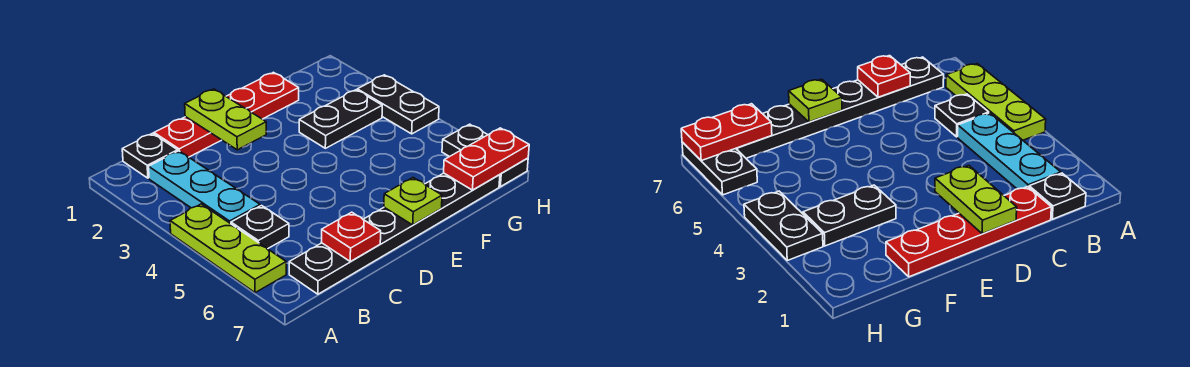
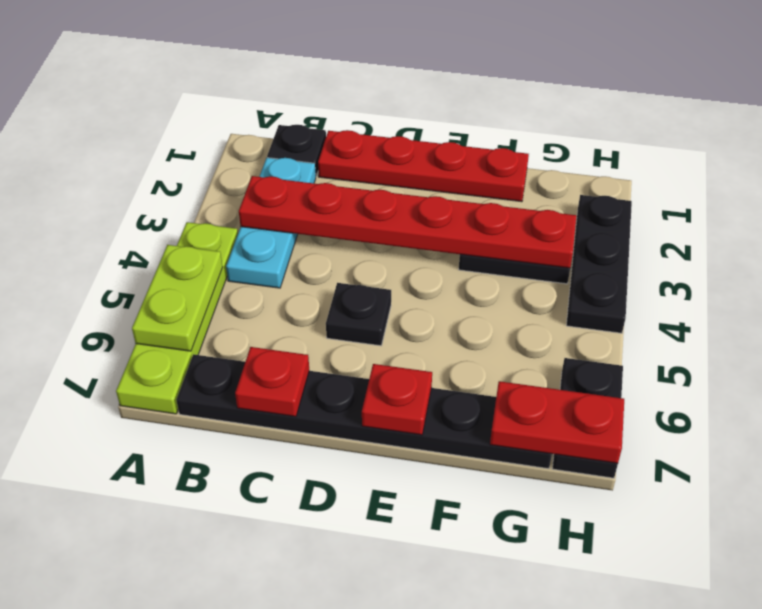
lime plate A4:A6 level 1 -> lime plate A4:A7 level 1
none -> red plate B3:G3 level 2
black plate B5 level 1 -> black plate D5 level 1
lime plate D1:D2 level 2 -> lime plate A5:A6 level 2
lime plate E7 level 2 -> red plate E7 level 2
black plate H3:H4 level 1 -> black plate H2:H4 level 1

